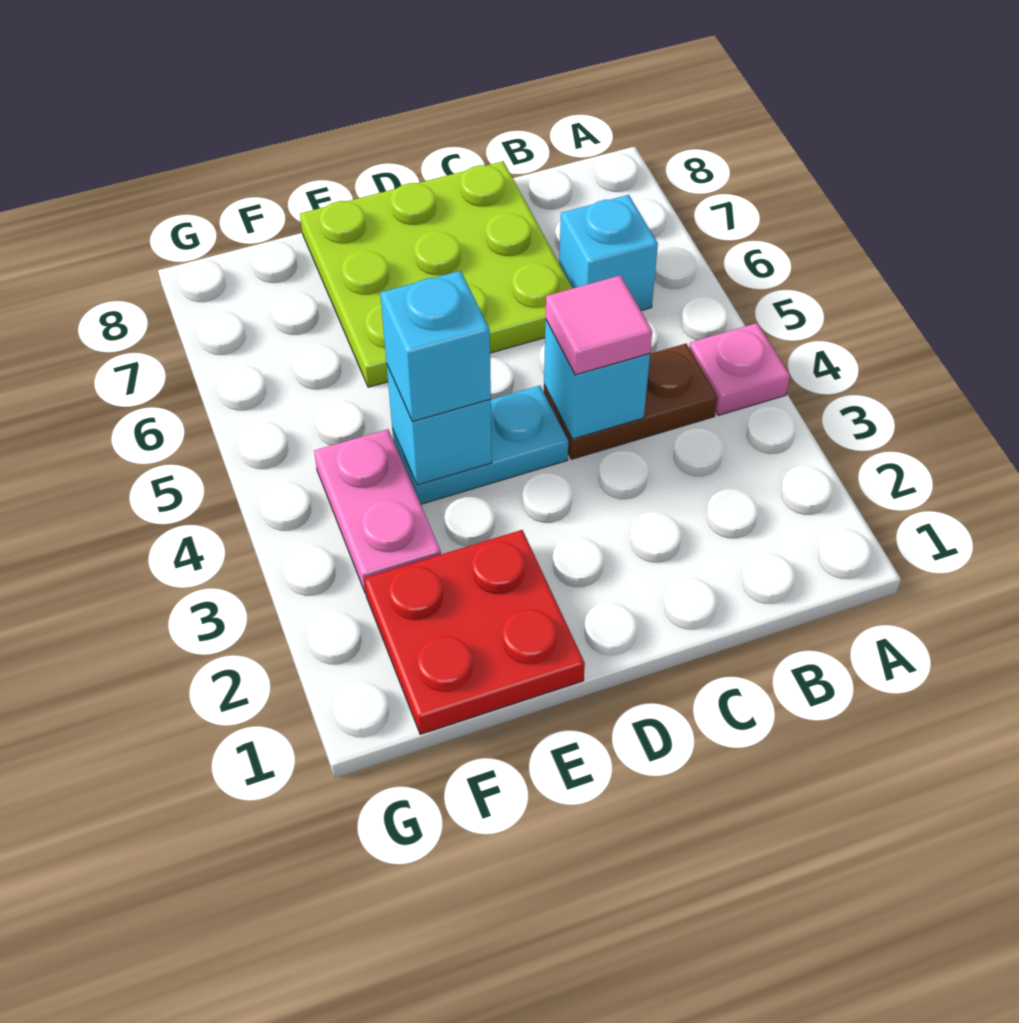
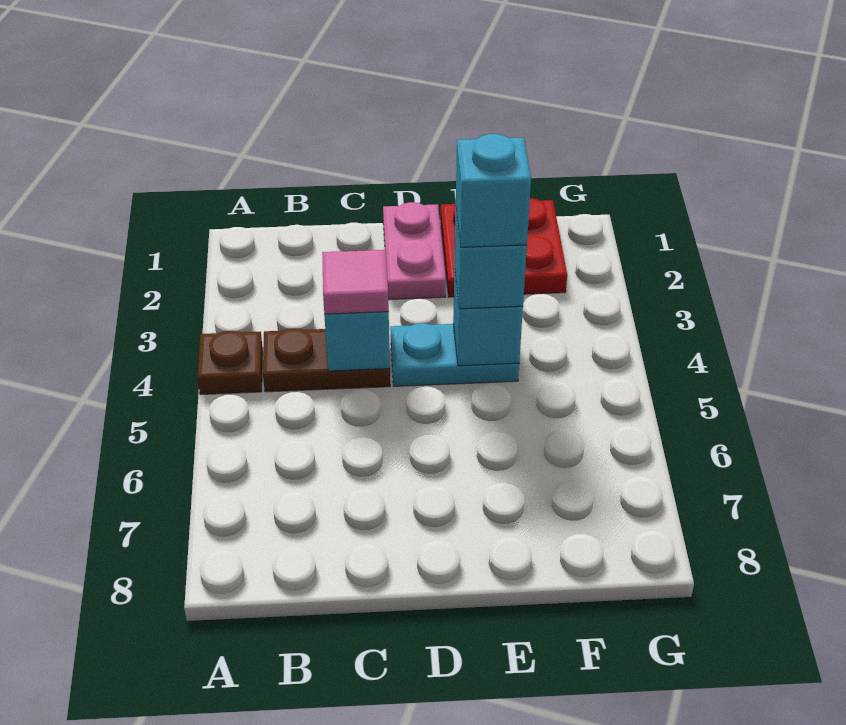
pink plate A4 level 1 -> brown plate A4 level 1
cyan brick B6 level 1 -> cyan brick E4 level 4
lime plate C6:E8 level 1 -> none
pink plate F3:F4 level 1 -> pink plate D1:D2 level 1

